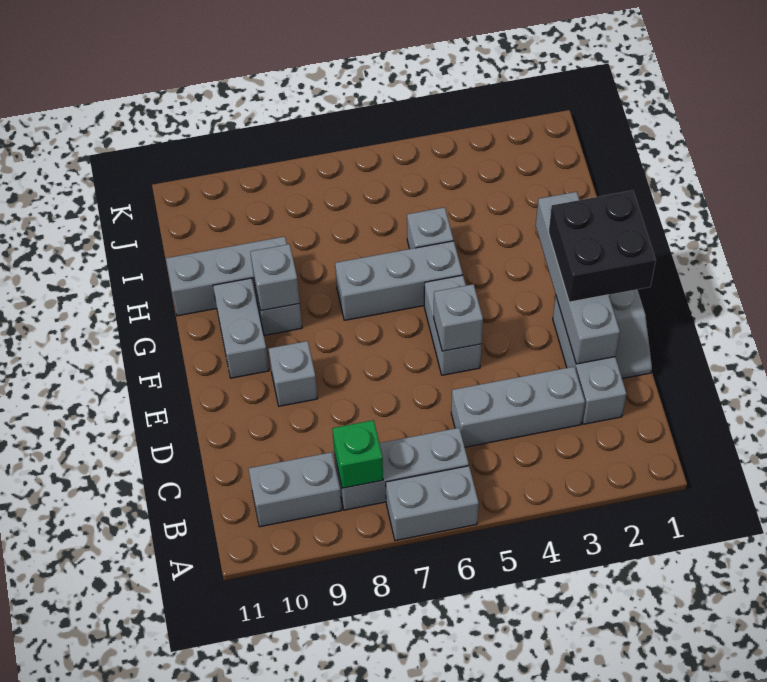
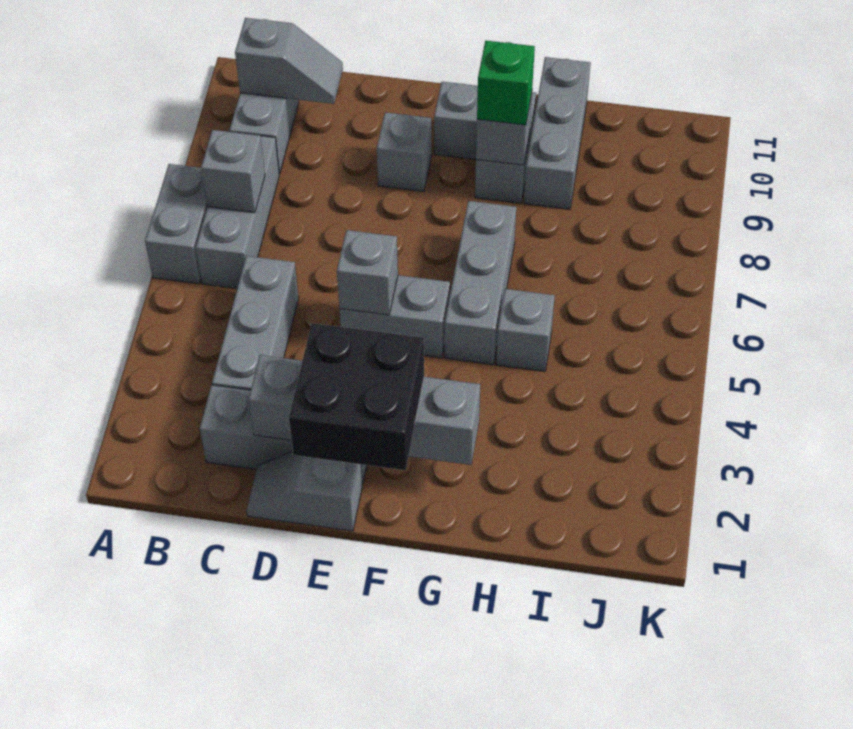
none -> grey brick B7 level 2
green brick B8 level 2 -> green brick G9 level 3
none -> grey slope B10:C10 level 2 top B

